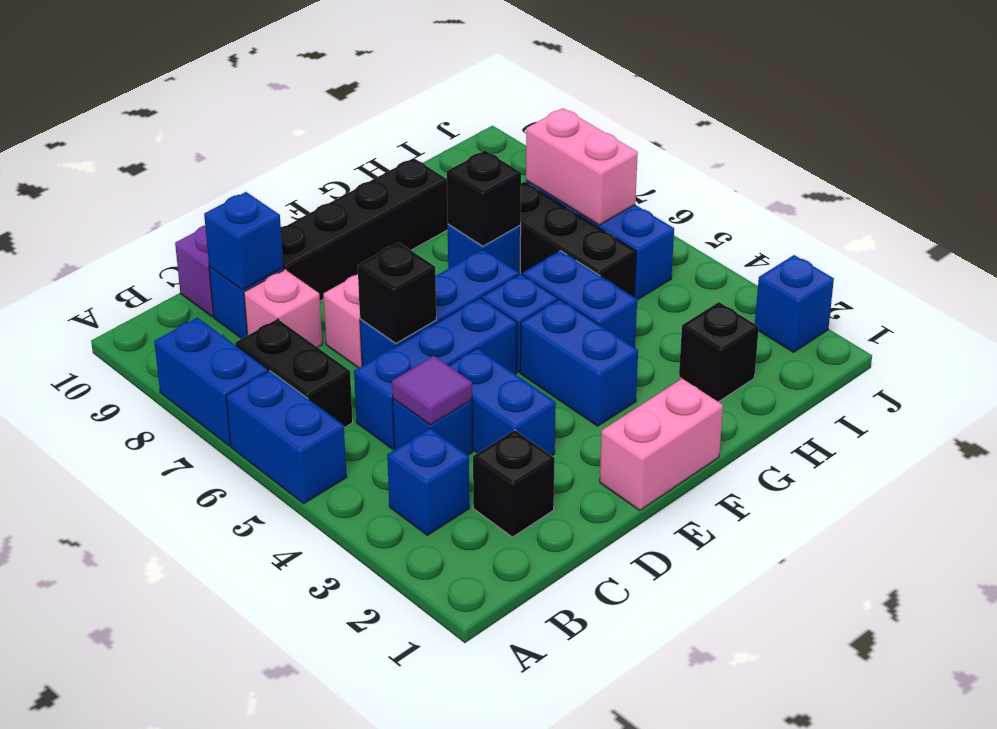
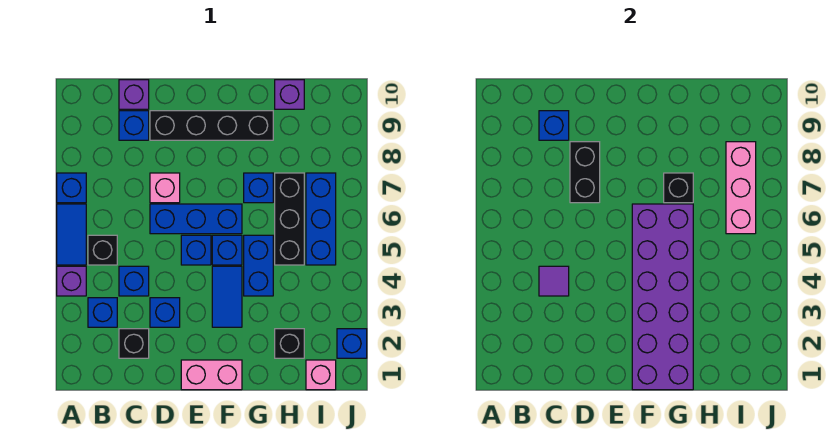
none -> purple brick A4 level 1
blue brick A5:A6 level 1 -> blue tile A5:A6 level 1
blue brick A7:A8 level 1 -> blue brick A7 level 1
black brick B6:B7 level 1 -> black brick D7:D8 level 2
blue brick C5:E5 level 1 -> blue brick E5 level 1
pink brick C8 level 1 -> pink brick I1 level 1
blue brick D3:D4 level 1 -> blue brick D3 level 1
black brick D6 level 2 -> black brick B5 level 1
none -> purple brick F1:G6 level 2
blue brick F3:F4 level 1 -> blue tile F3:F4 level 1
none -> purple brick H10 level 1
pink brick I6:I7 level 2 -> pink brick I6:I8 level 2

